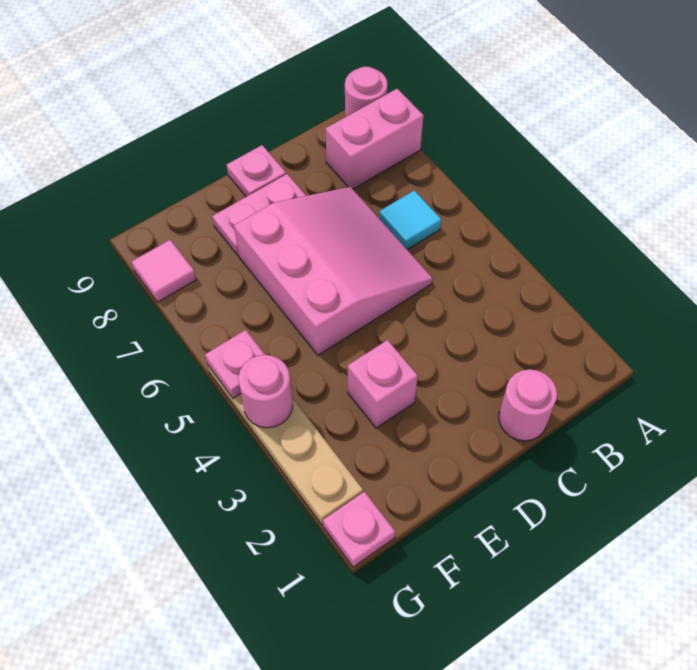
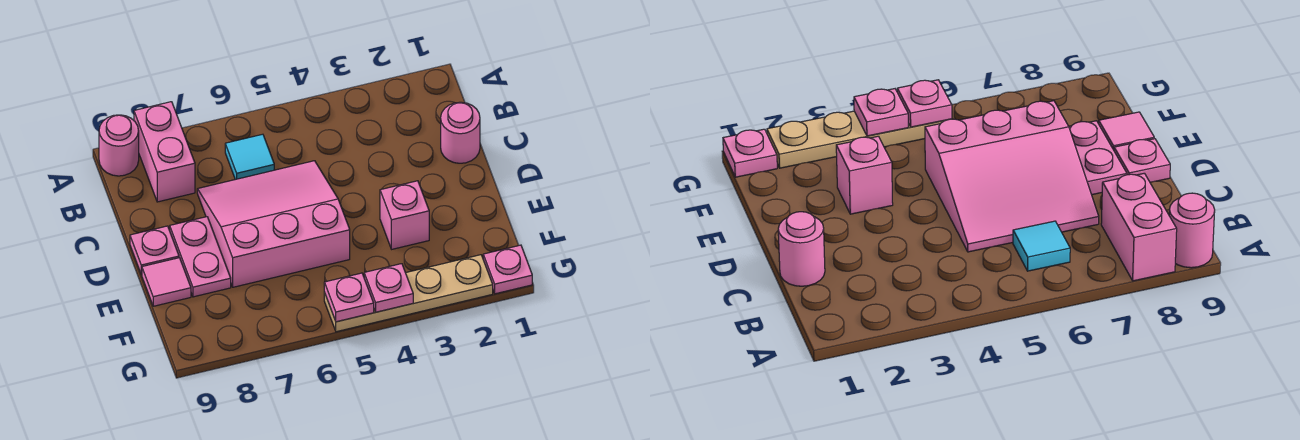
pink round brick G4 level 2 -> pink plate G4 level 2
pink tile G8 level 1 -> pink tile E9 level 1

